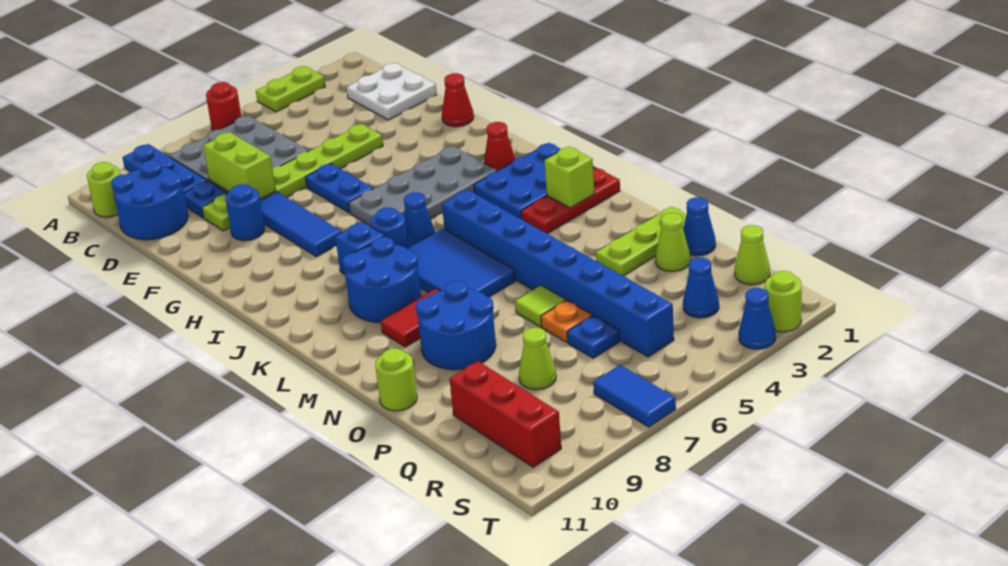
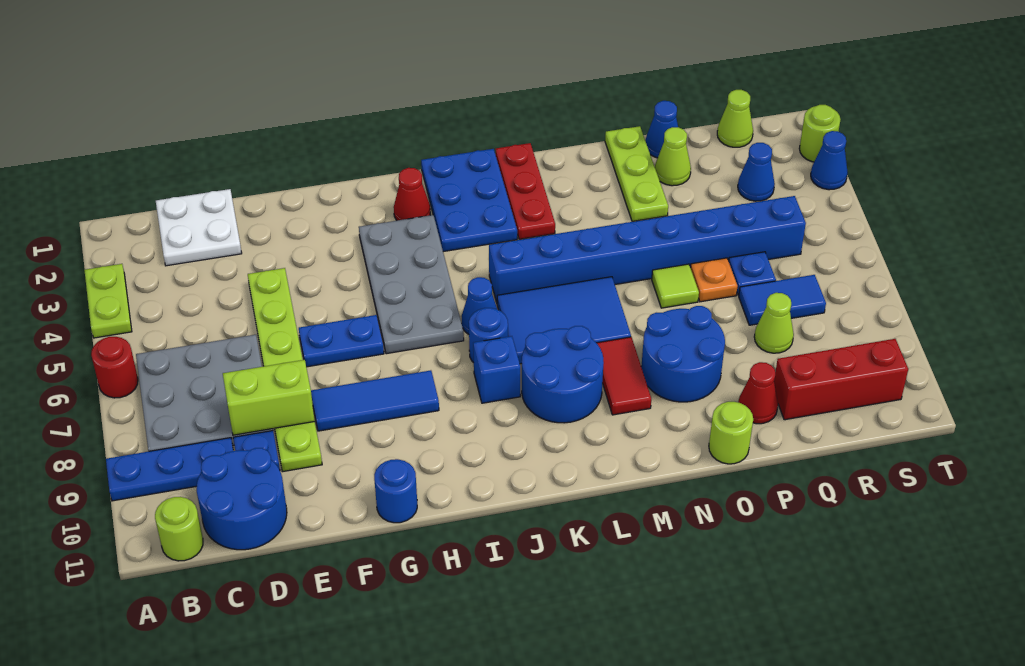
red cone F1 level 1 -> red cone P10 level 1
blue round brick F9 level 1 -> blue round brick G11 level 1
lime brick L2 level 2 -> none
blue tile S7:T7 level 1 -> blue tile Q7:R7 level 1

